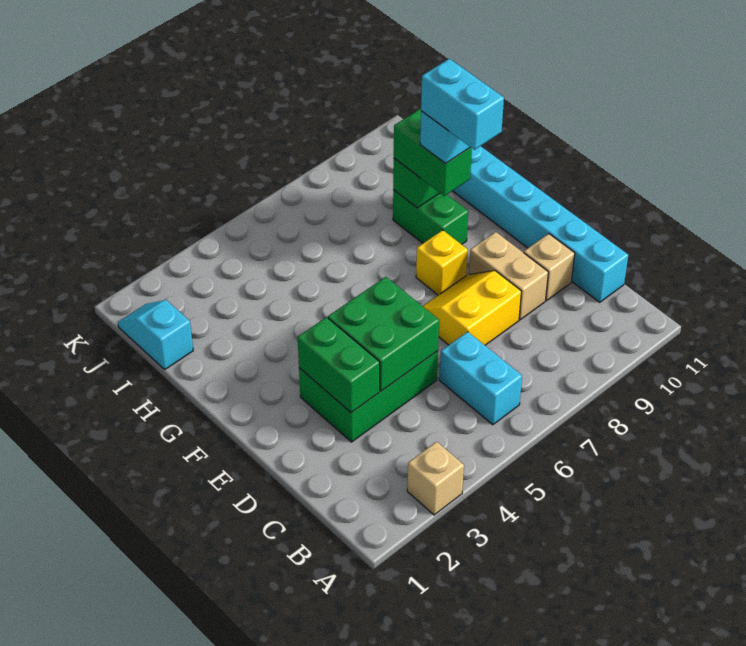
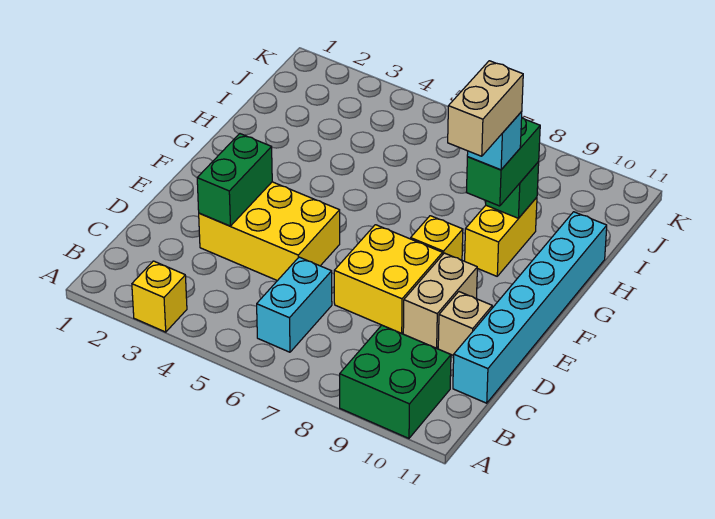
tan brick A3 level 1 -> yellow brick A3 level 1
green brick D3:E5 level 1 -> yellow brick D3:E5 level 1
green brick D4:E5 level 2 -> green brick A9:B10 level 1
yellow slope D7:E8 level 1 top D -> yellow brick D7:E8 level 1
cyan brick F9:G9 level 5 -> tan brick F9:G9 level 5
green brick G9:H9 level 1 -> yellow brick G9:H9 level 1
cyan slope I1:J1 level 1 top I -> none

